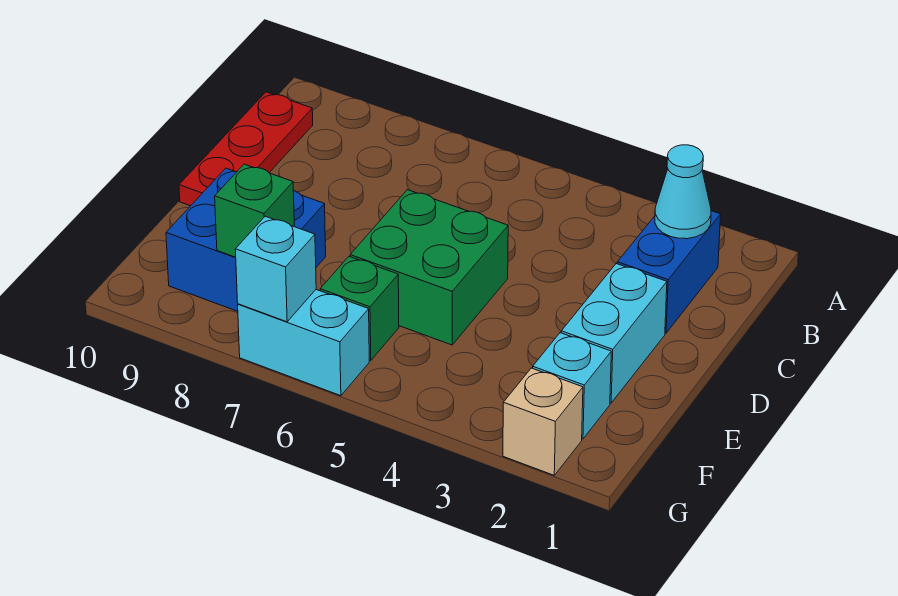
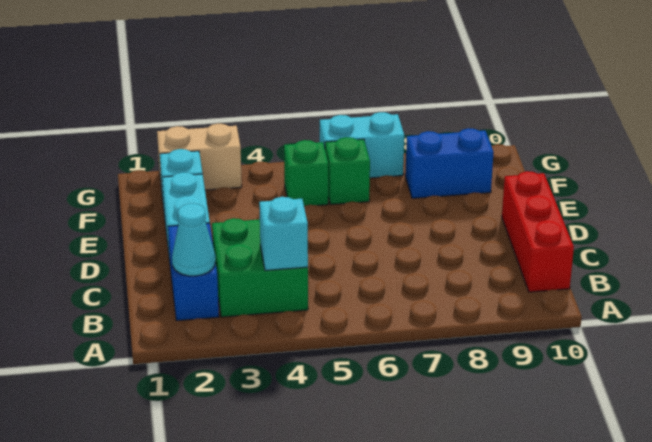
red plate B10:D10 level 1 -> red brick B10:D10 level 1
green brick D5:E6 level 1 -> green brick B3:C4 level 1
blue brick E8:F9 level 1 -> blue brick F8:F9 level 1
green brick F8 level 2 -> green brick F5 level 1
tan brick G2 level 1 -> tan brick G2:G3 level 1
cyan brick G7 level 2 -> cyan brick B4 level 2

